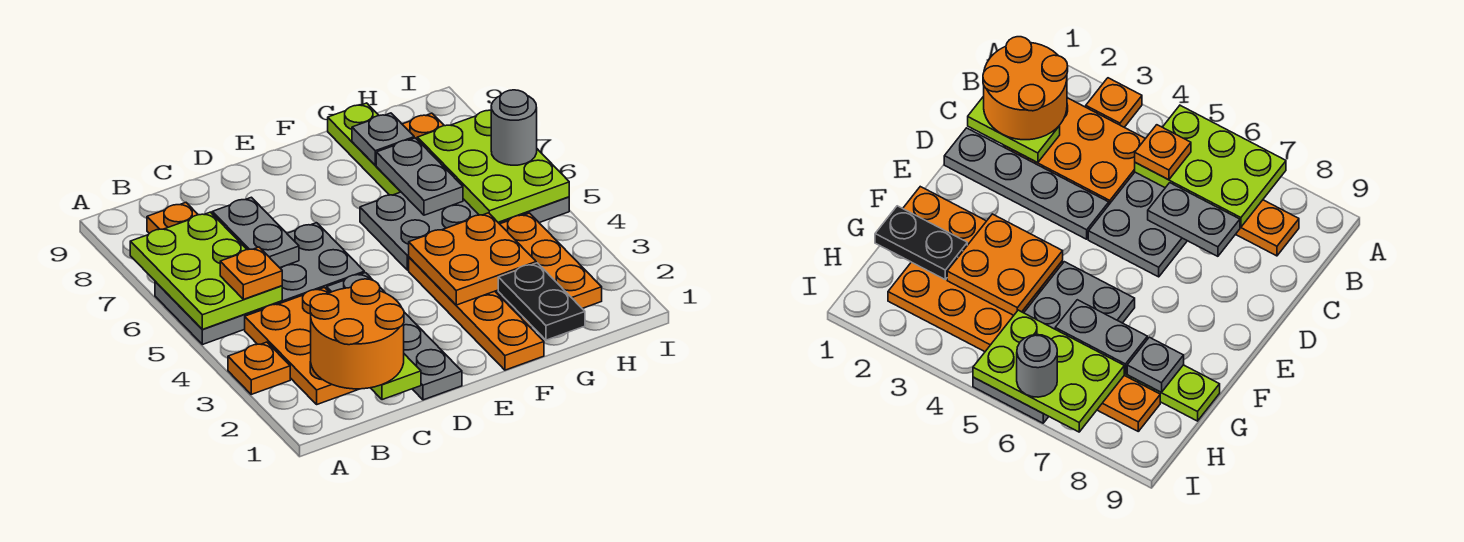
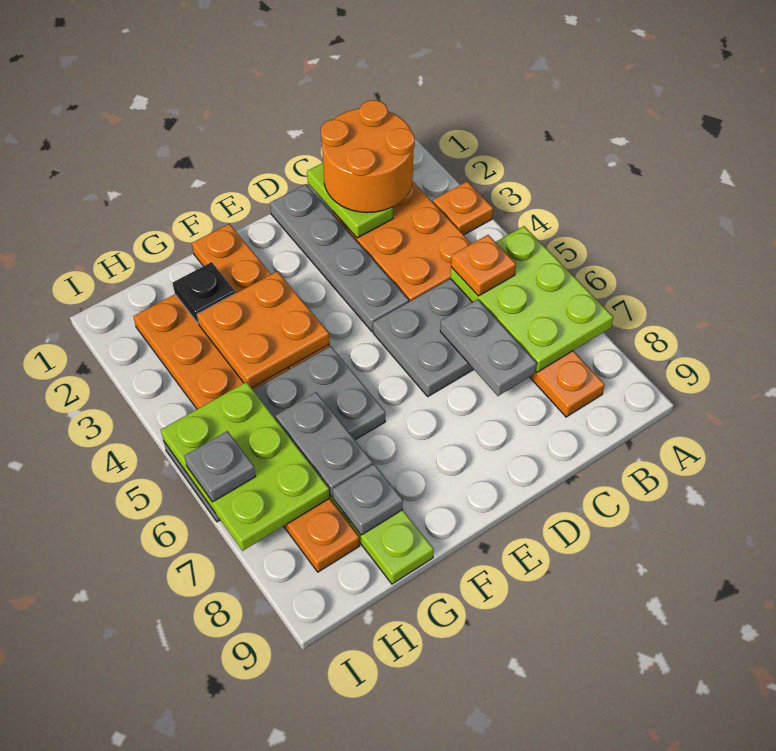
black plate G1:G2 level 2 -> black plate G2 level 2
grey round brick I6 level 3 -> grey plate I6 level 3

